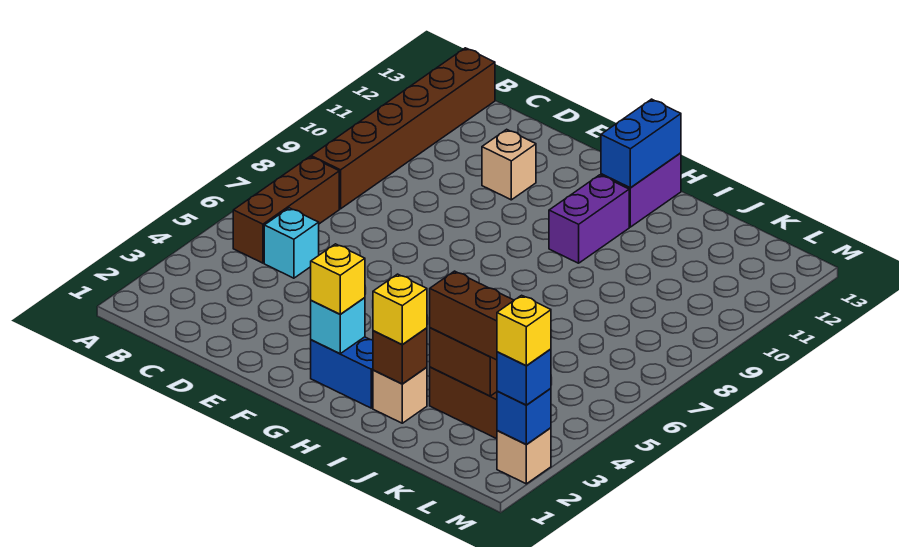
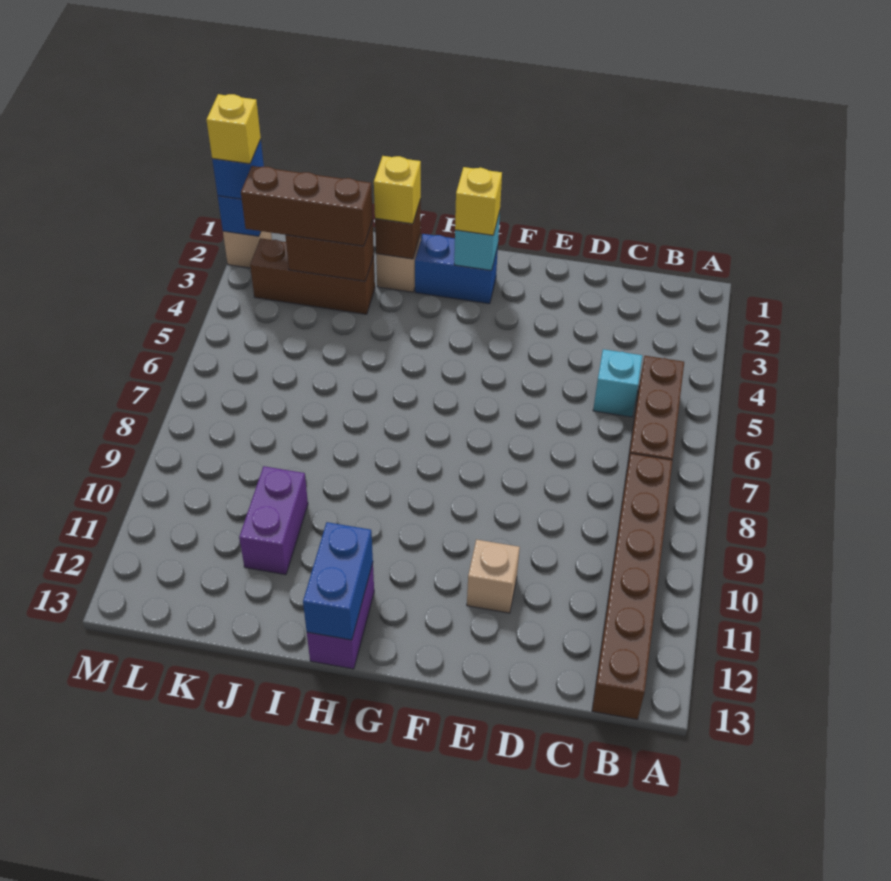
purple brick H10:H11 level 1 -> purple brick J10:J11 level 1

